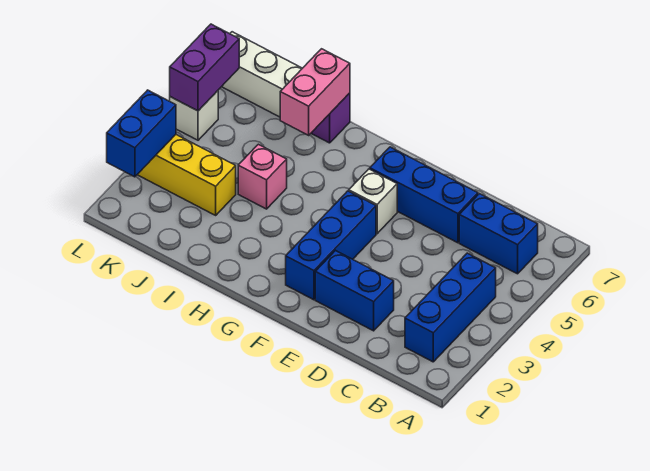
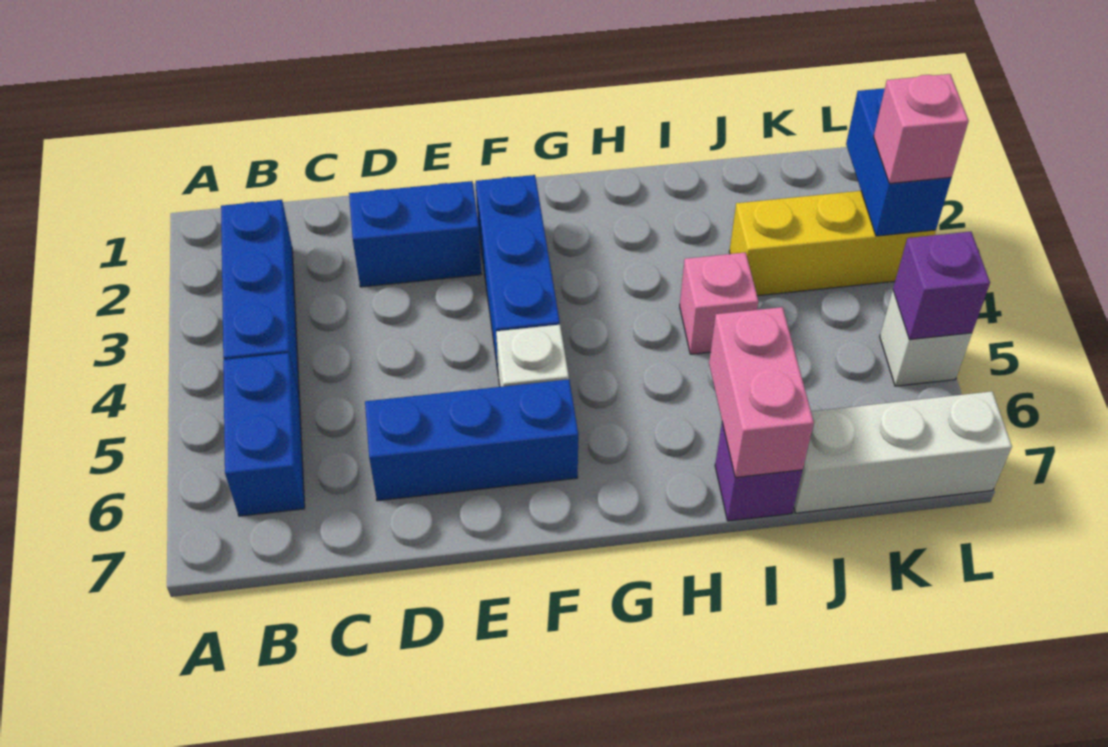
blue brick B6:C6 level 1 -> blue brick B5:B6 level 1
none -> pink brick L3 level 3
purple brick L5:L6 level 2 -> purple brick L5 level 2

